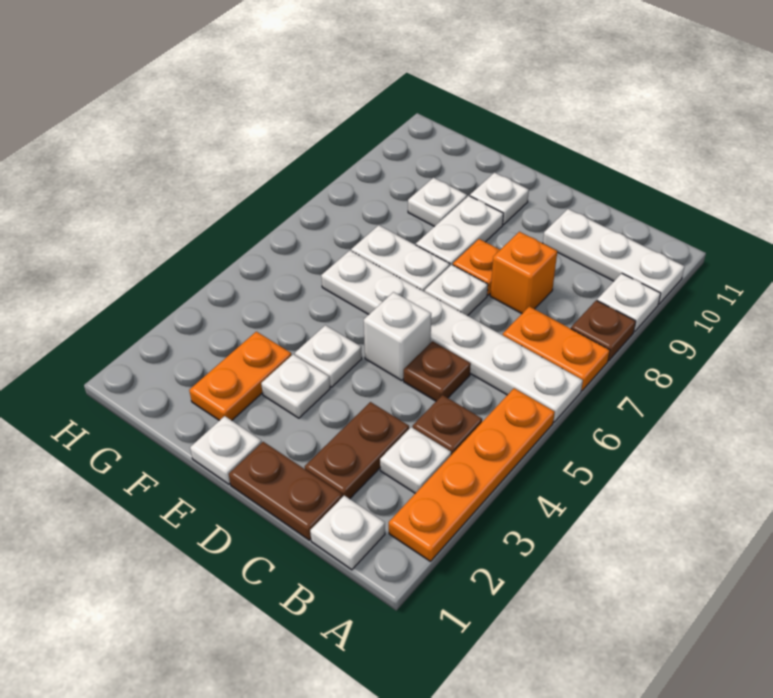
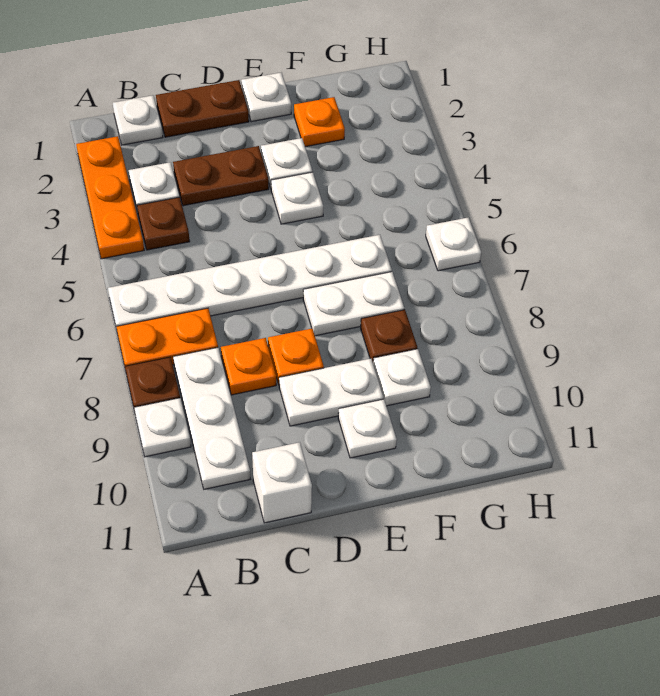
orange plate A2:A5 level 1 -> orange plate A2:A4 level 1
white plate A10:C10 level 1 -> white plate B8:B10 level 1
brown plate C2:C3 level 1 -> brown plate C3:D3 level 1
brown plate C5 level 1 -> brown plate F8 level 1
orange brick C8 level 1 -> orange plate C8 level 1
white brick D5 level 1 -> white brick C11 level 1
white plate D7 level 1 -> white plate H6 level 1
white plate E8:E9 level 1 -> white plate D9:E9 level 1
orange plate F2:F3 level 1 -> orange plate F2 level 1

